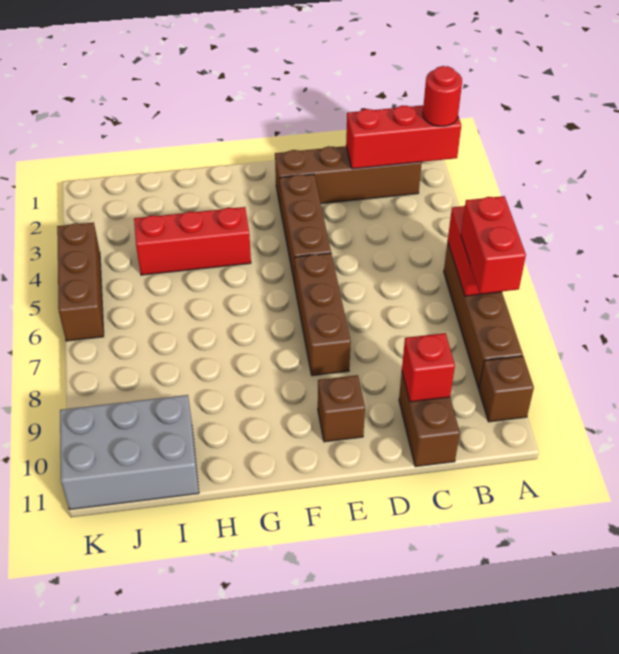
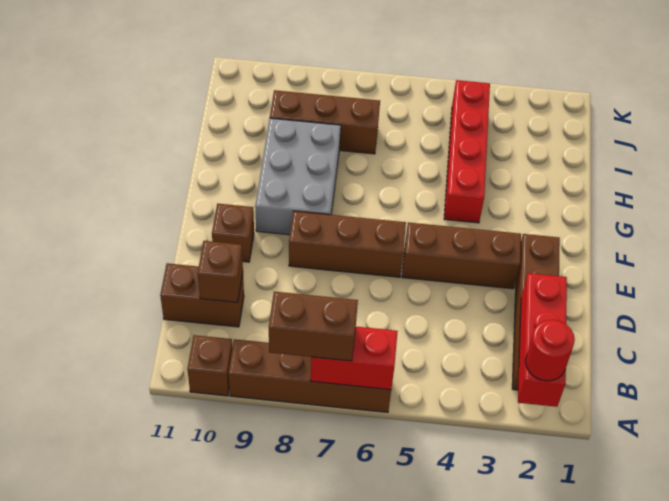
red brick A7:A8 level 3 -> brown brick A7:A8 level 3
red brick C10 level 2 -> brown brick C10 level 2
red brick G4:I4 level 1 -> red brick G4:J4 level 1
grey brick I10:K11 level 1 -> grey brick F8:H9 level 1
brown brick K4:K6 level 1 -> brown brick I7:I9 level 1

